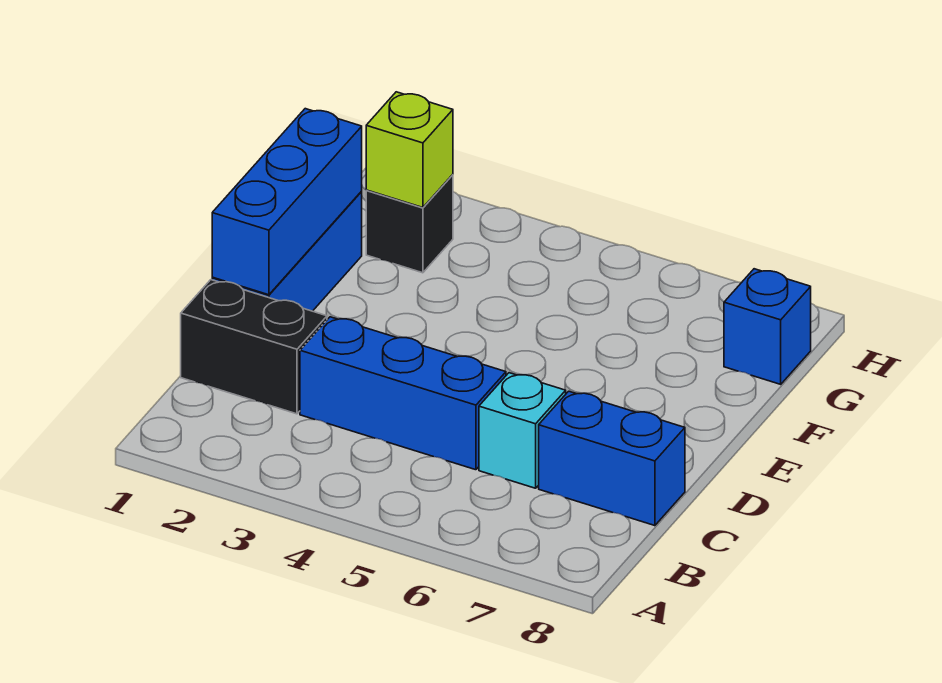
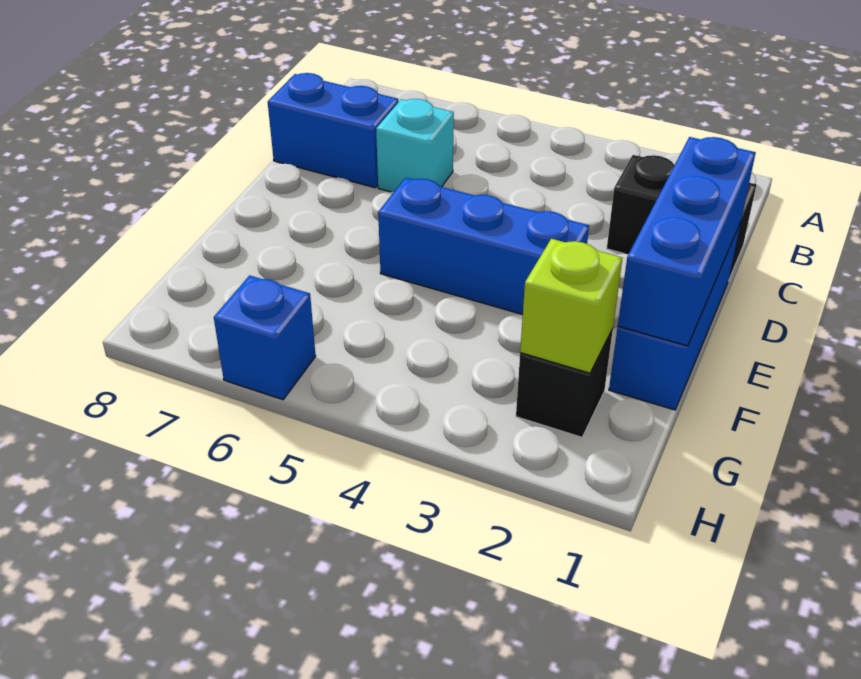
blue brick C3:C5 level 1 -> blue brick E3:E5 level 1
blue brick G8 level 1 -> blue brick H6 level 1

